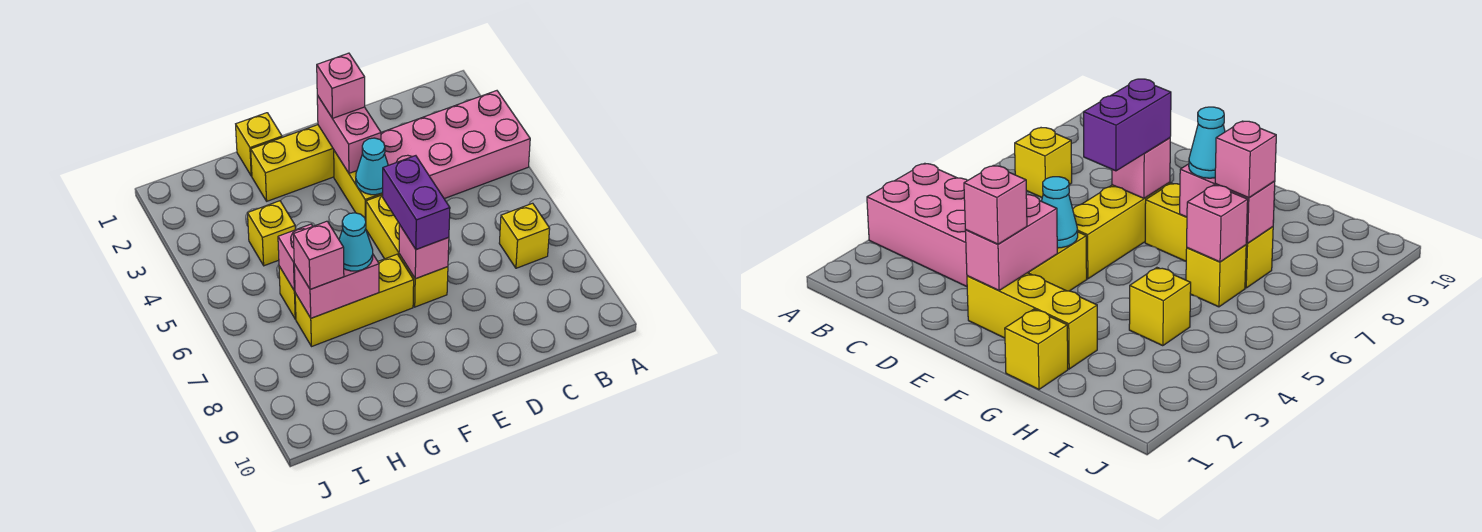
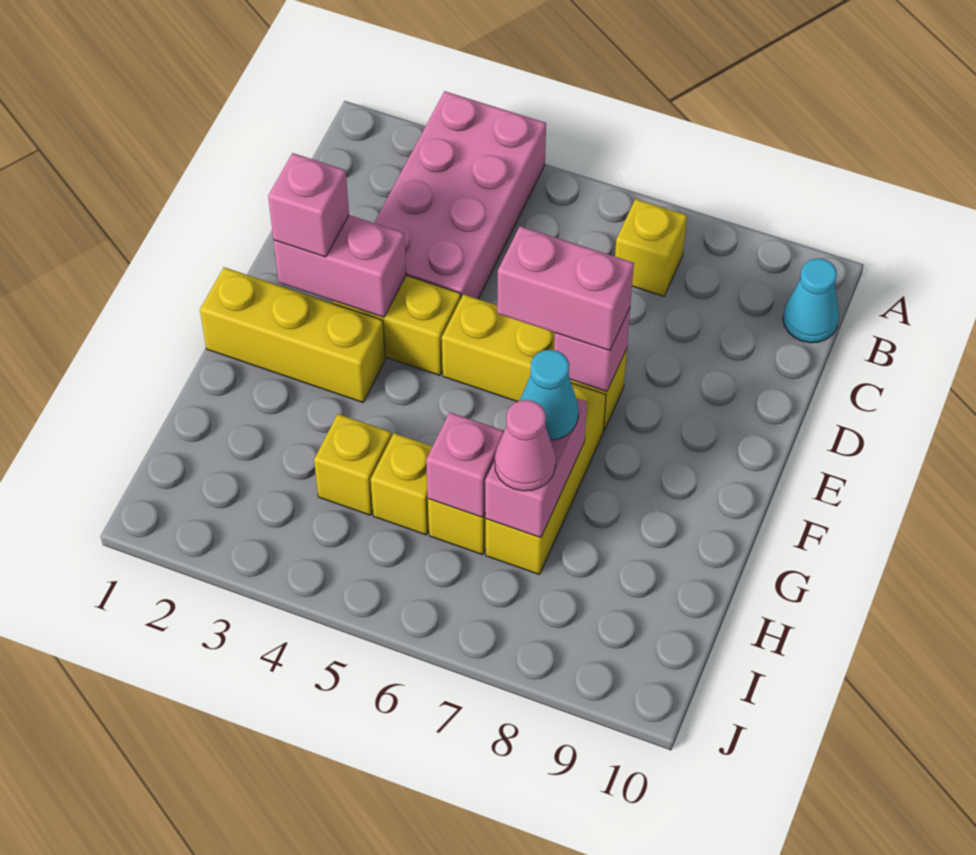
yellow brick E2:G2 level 1 -> yellow brick F1:F3 level 1
cyan cone E4 level 2 -> cyan cone B10 level 1
purple brick E6:E7 level 3 -> pink brick E6:E7 level 3
yellow brick G1 level 1 -> yellow brick H5 level 1
pink brick H7 level 3 -> pink cone H7 level 3

